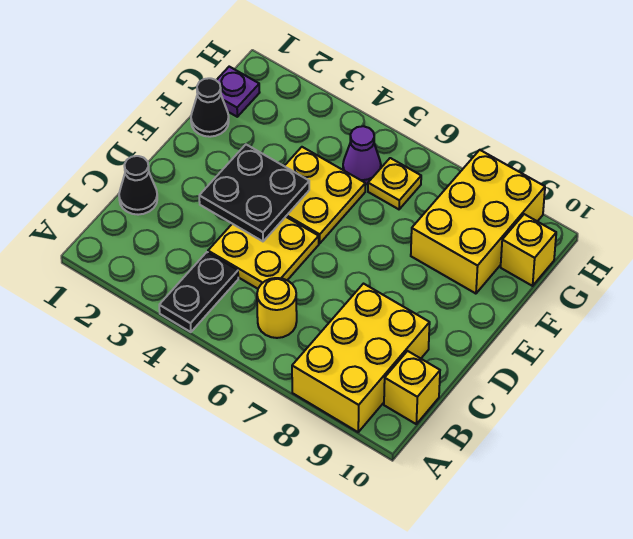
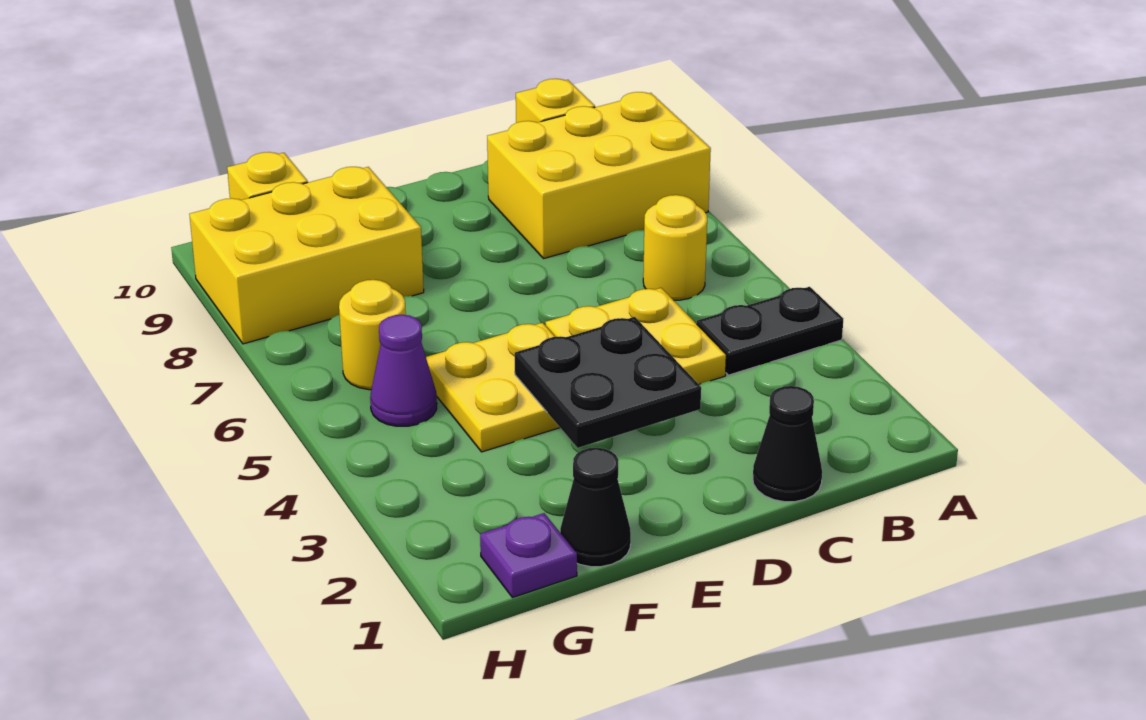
yellow plate G6 level 1 -> yellow round brick G6 level 1

